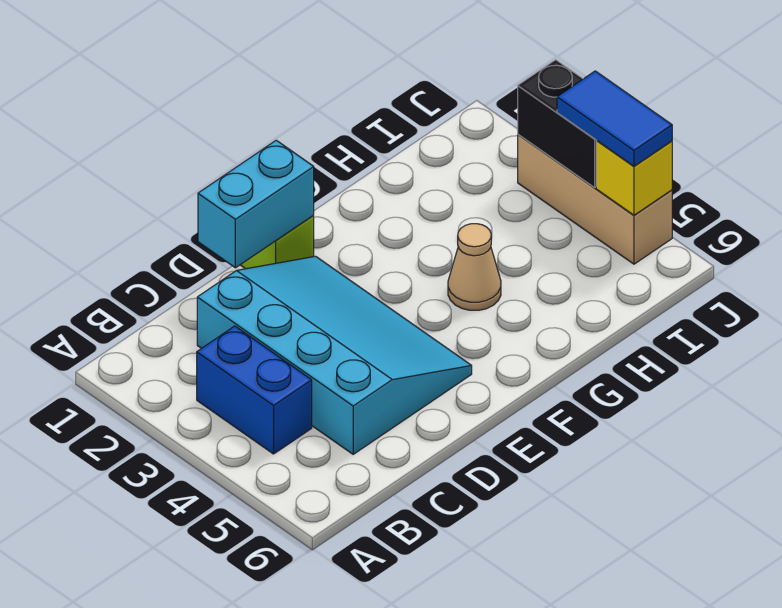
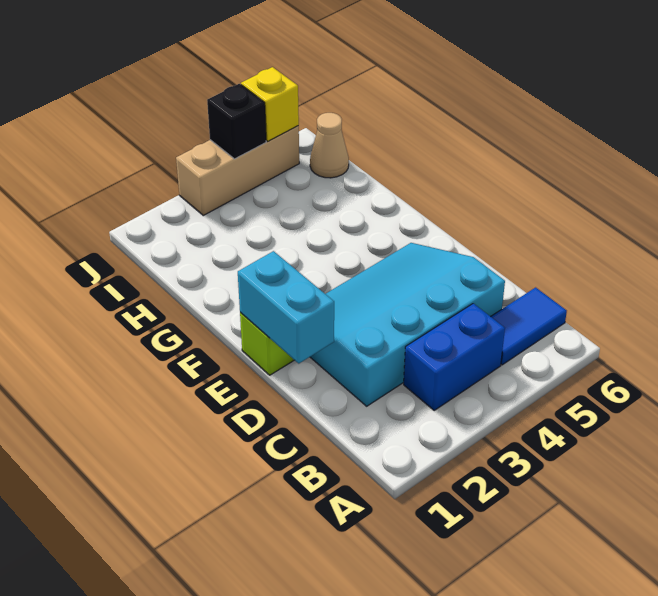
tan cone G4 level 1 -> tan cone I6 level 1
black brick J3:J4 level 2 -> black brick J4 level 2
blue tile J4:J5 level 3 -> blue tile B5:B6 level 1

